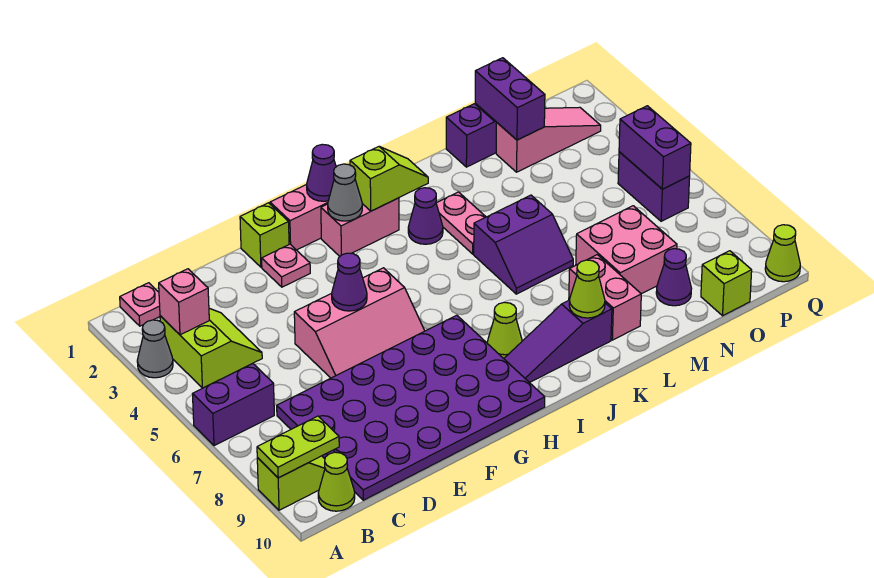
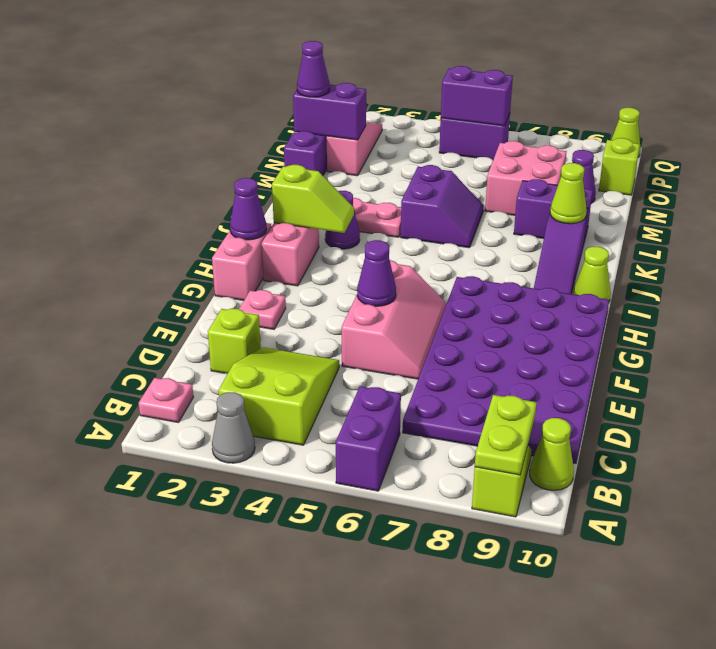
lime slope B3:C4 level 1 top B -> lime slope B3:D4 level 1 top B
pink brick B3 level 2 -> none
lime brick F1 level 1 -> lime brick D2 level 1
grey cone H2 level 2 -> none
lime slope I2:J2 level 2 top I -> lime slope I2:I3 level 2 top 2
lime cone I8 level 1 -> lime cone I10 level 1
pink brick L8:L9 level 1 -> purple brick L8:L9 level 1
none -> purple cone N1 level 3

